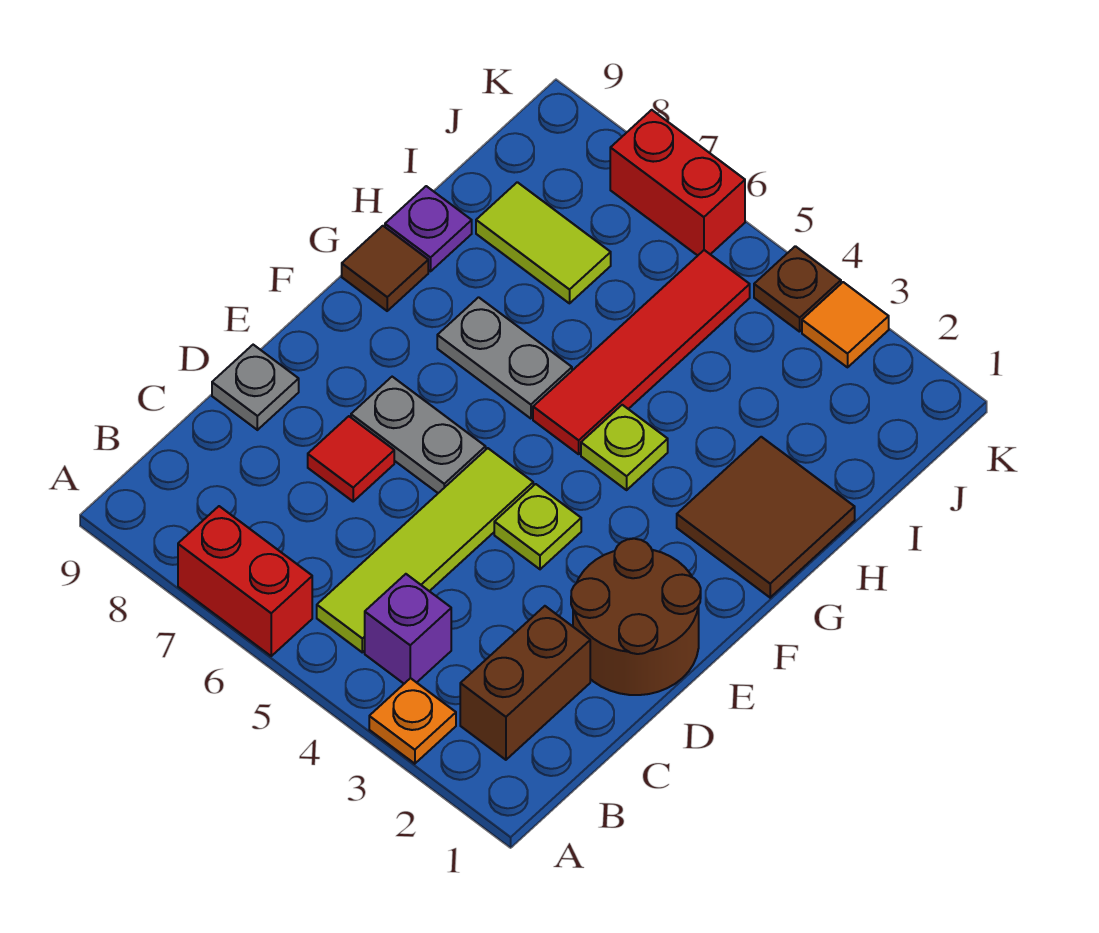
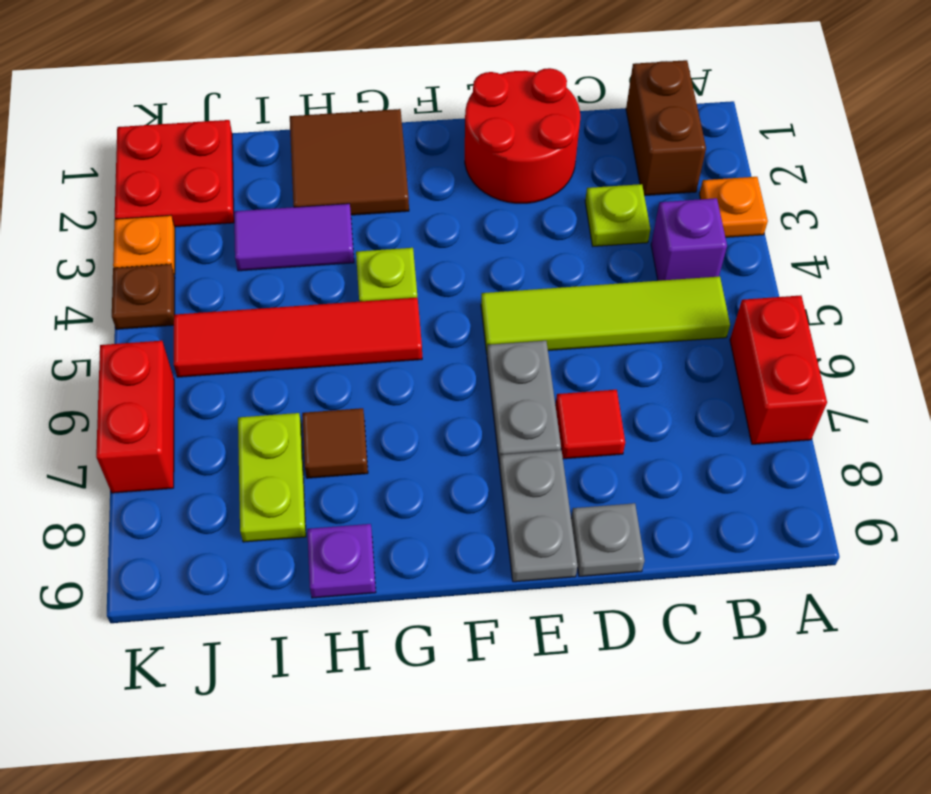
brown brick B2:C2 level 1 -> brown brick B1:B2 level 1
brown round brick D1:E2 level 1 -> red round brick D1:E2 level 1
lime plate E4 level 1 -> lime plate C3 level 1
grey plate G6:G7 level 1 -> grey plate E8:E9 level 1
brown tile G9 level 1 -> brown tile H7 level 1
none -> purple tile H3:I3 level 1
lime tile I7:I8 level 1 -> lime plate I7:I8 level 1
none -> red plate J1:K2 level 1
orange tile K3 level 1 -> orange plate K3 level 1

